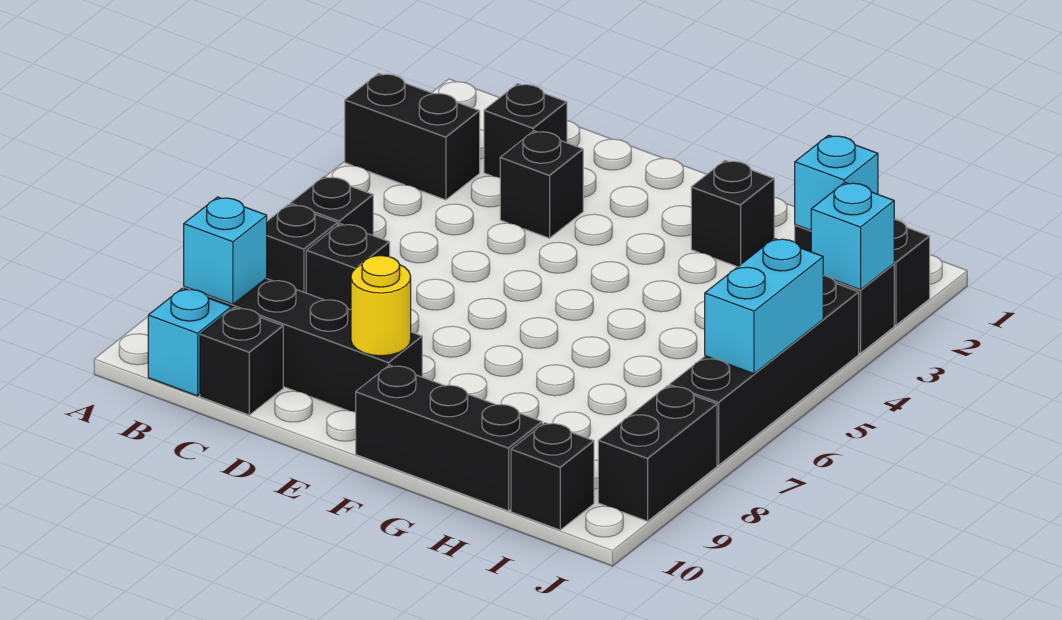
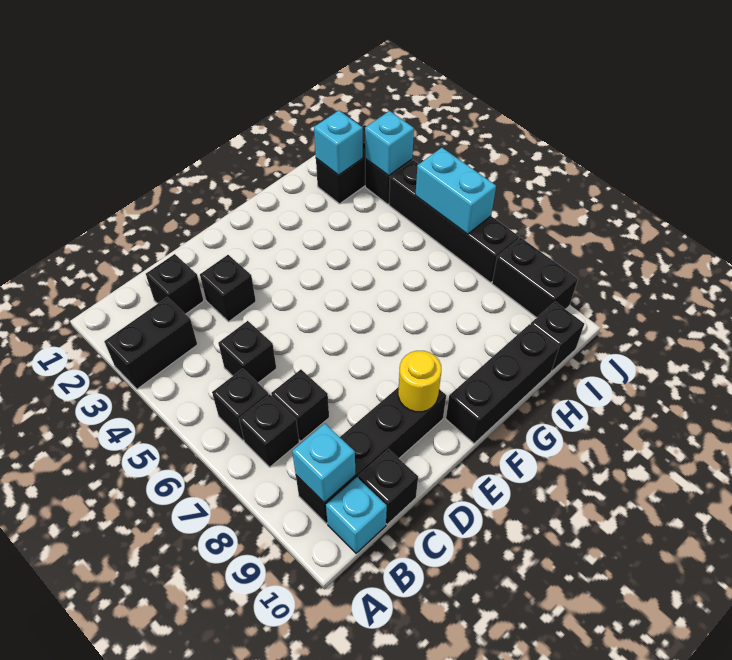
black brick G2 level 1 -> black brick C5 level 1

